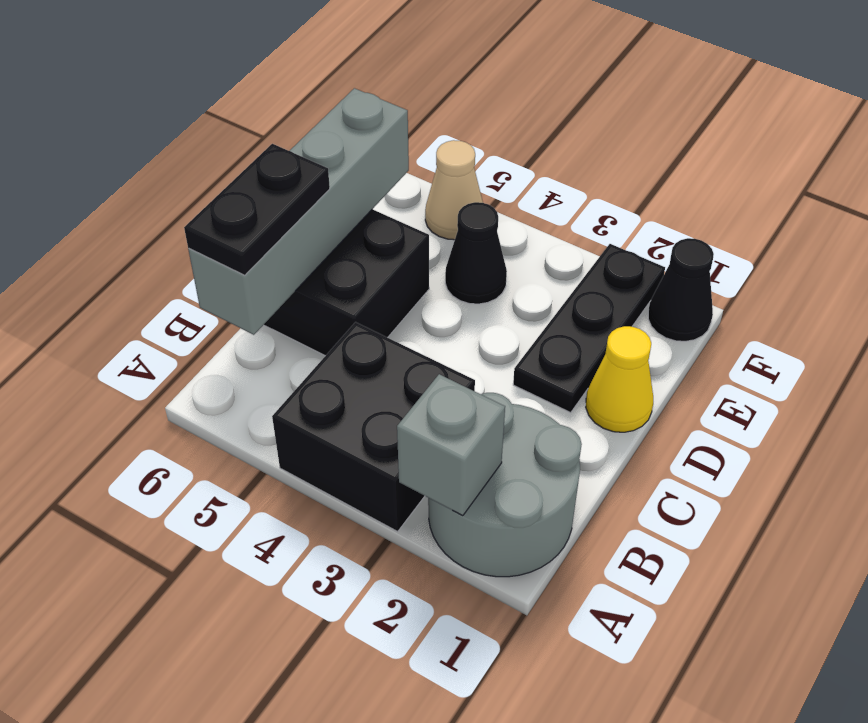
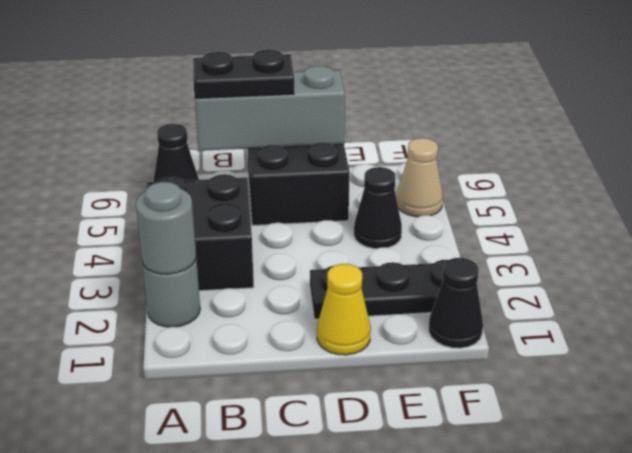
grey round brick A1:B2 level 1 -> grey round brick A2 level 1
grey brick A2 level 2 -> grey round brick A2 level 2
none -> black cone A6 level 1
grey brick B6:E6 level 2 -> grey brick B6:D6 level 2

